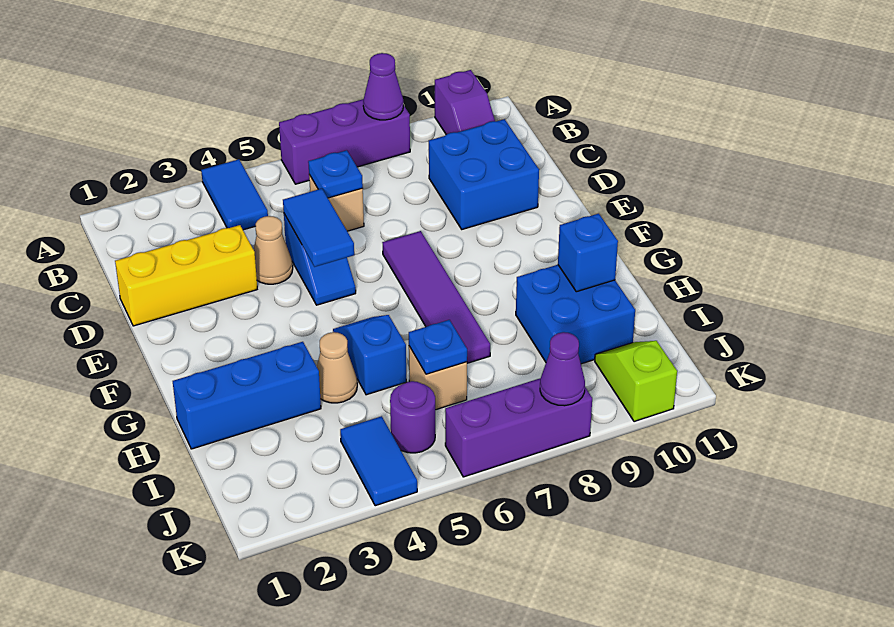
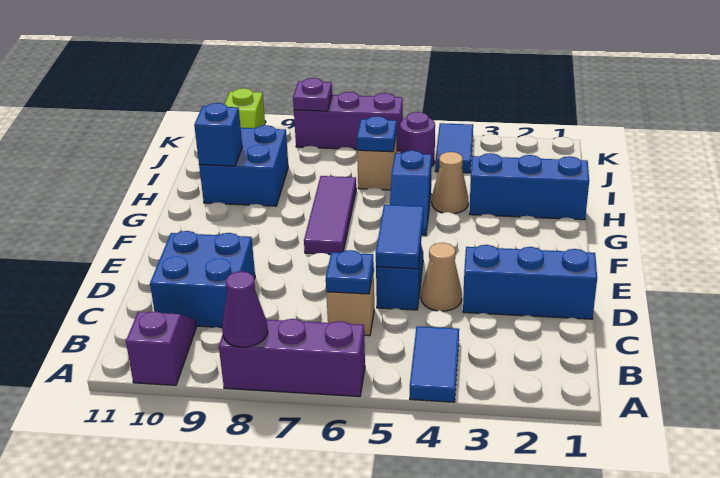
yellow brick D1:D3 level 1 -> blue brick D1:D3 level 1
purple tile E7:H7 level 1 -> purple tile F7:H7 level 1
purple cone K8 level 2 -> purple plate K8 level 2

